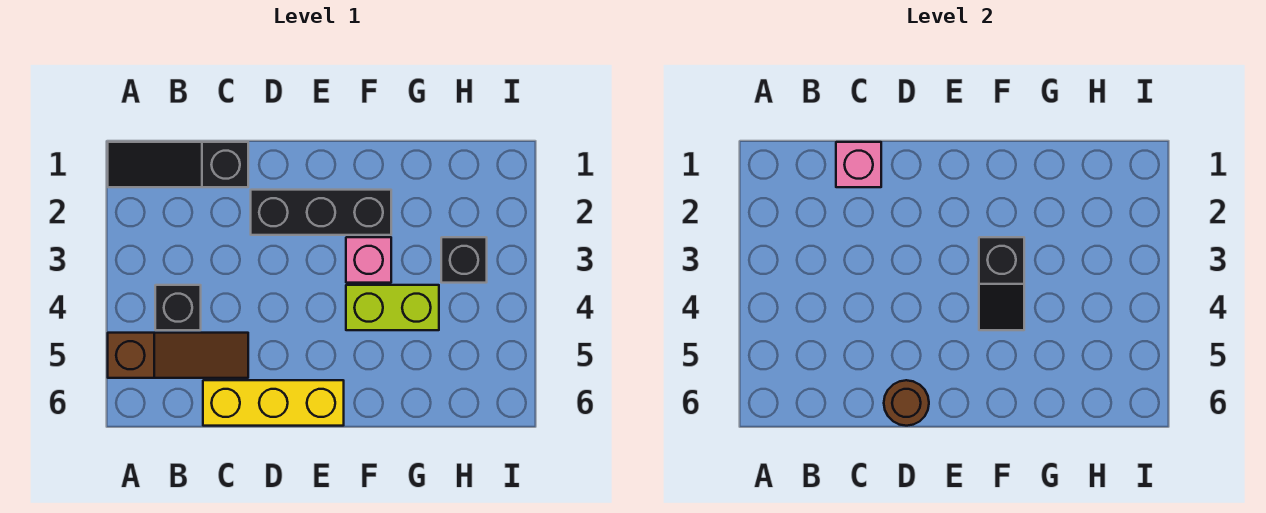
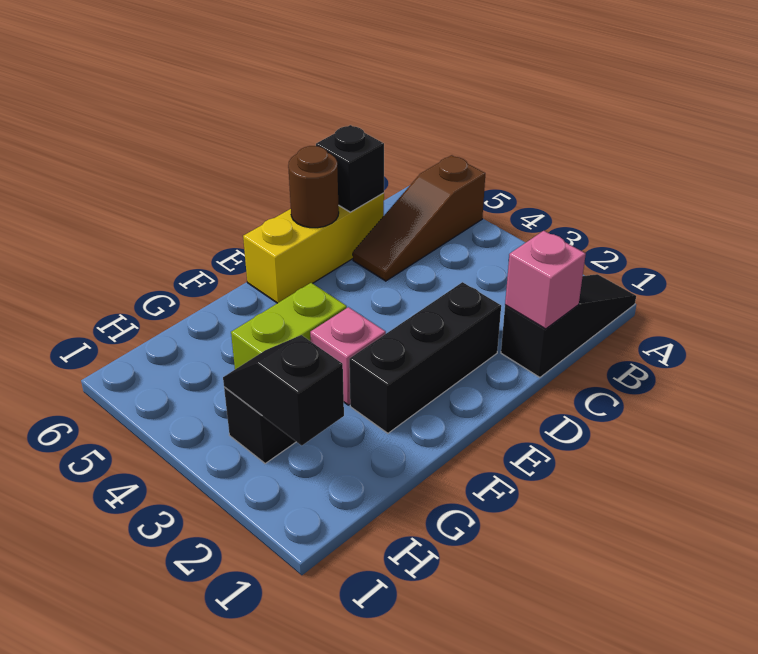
black brick B4 level 1 -> black brick C6 level 2
black slope F3:F4 level 2 top 3 -> black slope H2:H3 level 2 top 2

